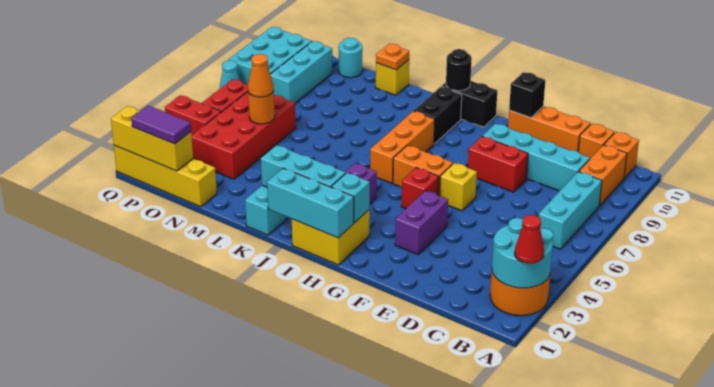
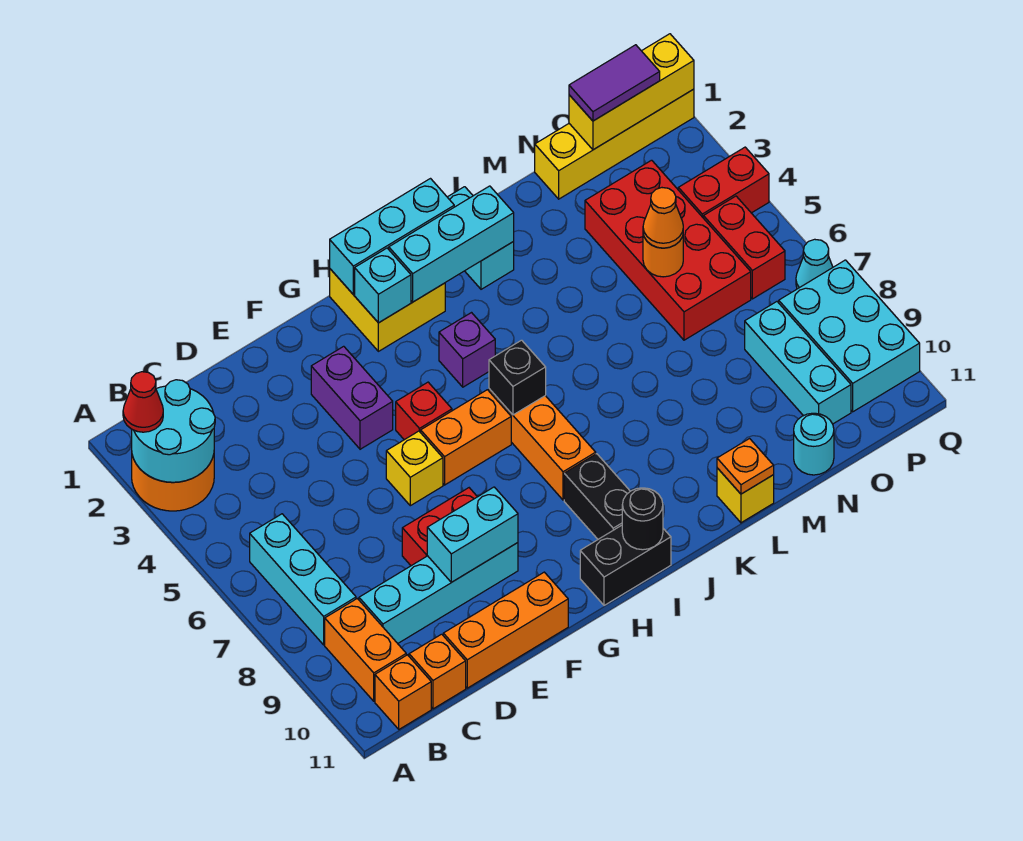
none -> cyan brick E9:F9 level 2
black brick F11 level 2 -> black brick I6 level 2

